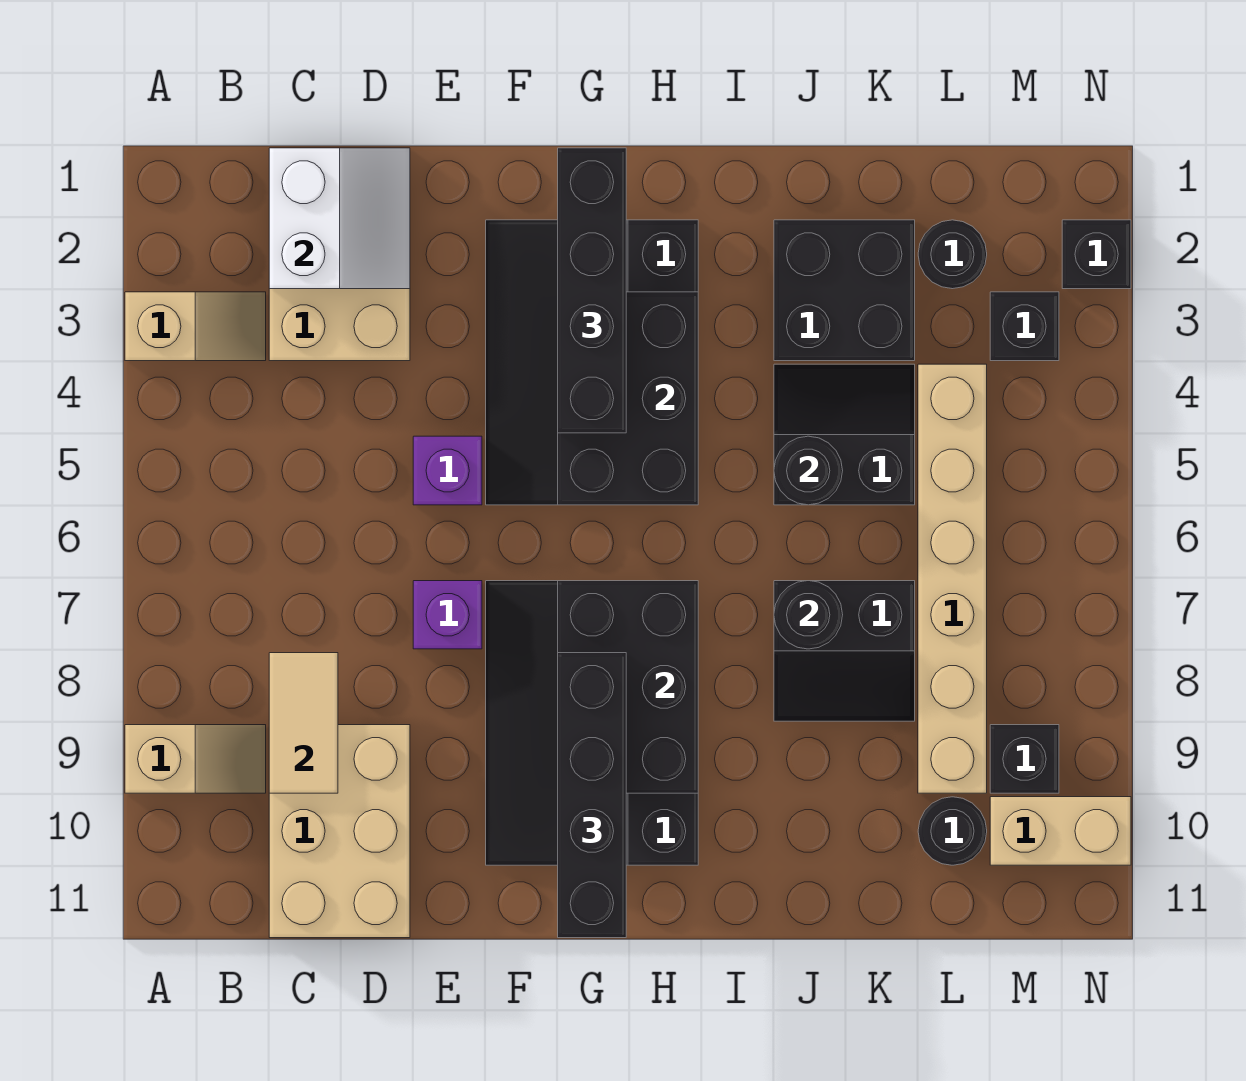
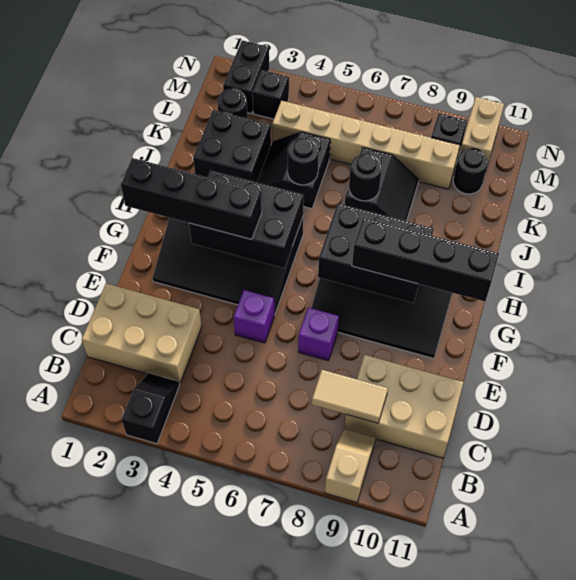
tan slope A3:B3 level 1 top A -> black slope A3:B3 level 1 top A
white slope C1:D2 level 2 top C -> none
black brick N2 level 1 -> black brick M2:N2 level 1

